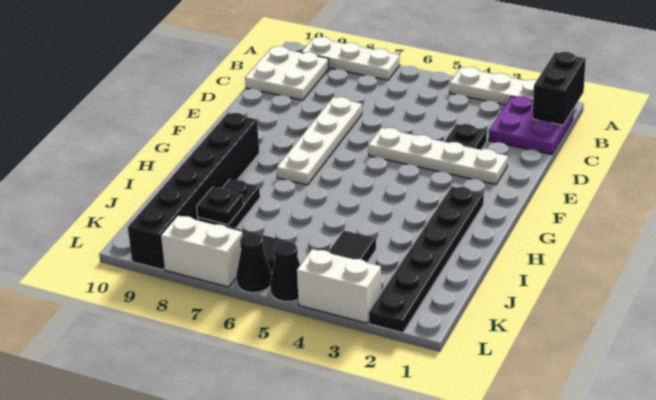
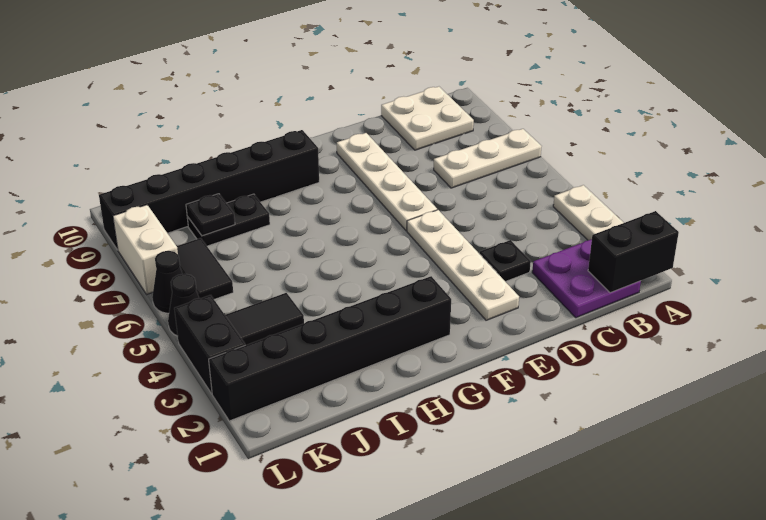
white plate A7:A9 level 1 -> white plate A7:C7 level 1
white plate D7:G7 level 1 -> white plate E6:E9 level 1
black plate G2:L2 level 1 -> black brick G2:L2 level 1
white brick L3:L4 level 1 -> black brick L3:L4 level 1

